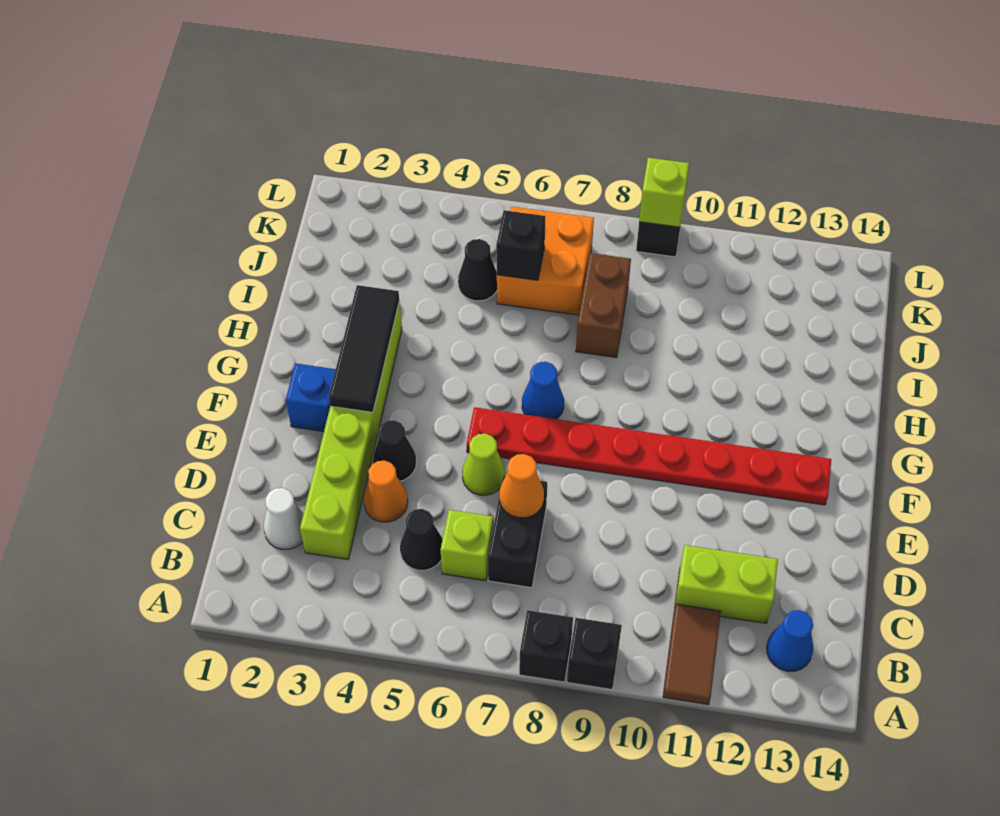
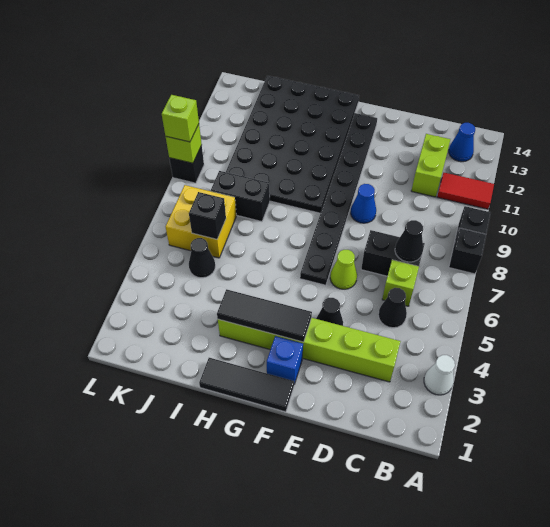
brown tile A11:B11 level 1 -> red tile A11:B11 level 1
white cone C2 level 1 -> white cone A3 level 1
none -> black cone C7 level 2
orange cone D4 level 1 -> none
orange cone D7 level 2 -> none
none -> black tile F1:H1 level 1
red plate F6:F13 level 1 -> black plate F6:F13 level 1
blue cone G7 level 1 -> blue cone E9 level 1
none -> black plate G9:J14 level 1
brown brick I8:J8 level 1 -> black brick I8:J8 level 1
orange brick J6:K7 level 1 -> yellow brick J6:K7 level 1
none -> lime brick L9 level 3

